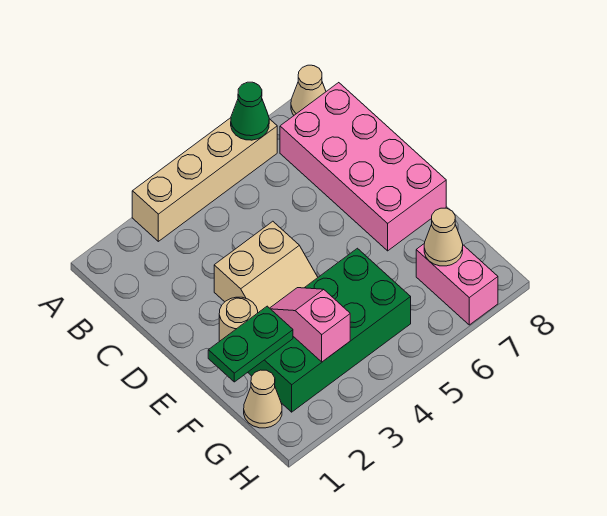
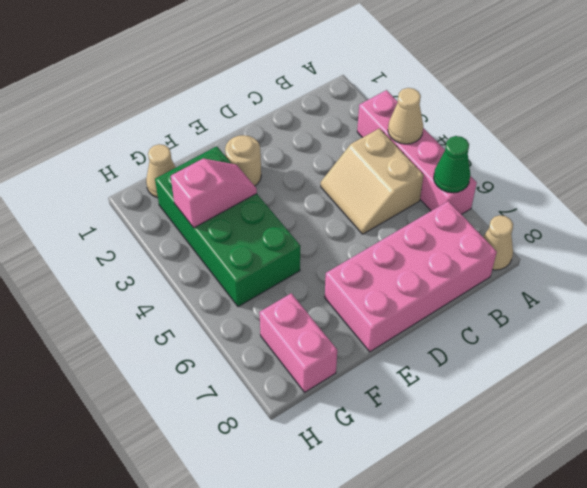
tan brick A3:A6 level 1 -> pink brick A3:A6 level 1
tan slope D3:E4 level 1 top D -> tan slope B4:C5 level 1 top B
green plate F1:F2 level 2 -> none
pink brick G7:H7 level 1 -> pink brick G7:G8 level 1
tan cone G7 level 2 -> tan cone A4 level 2

